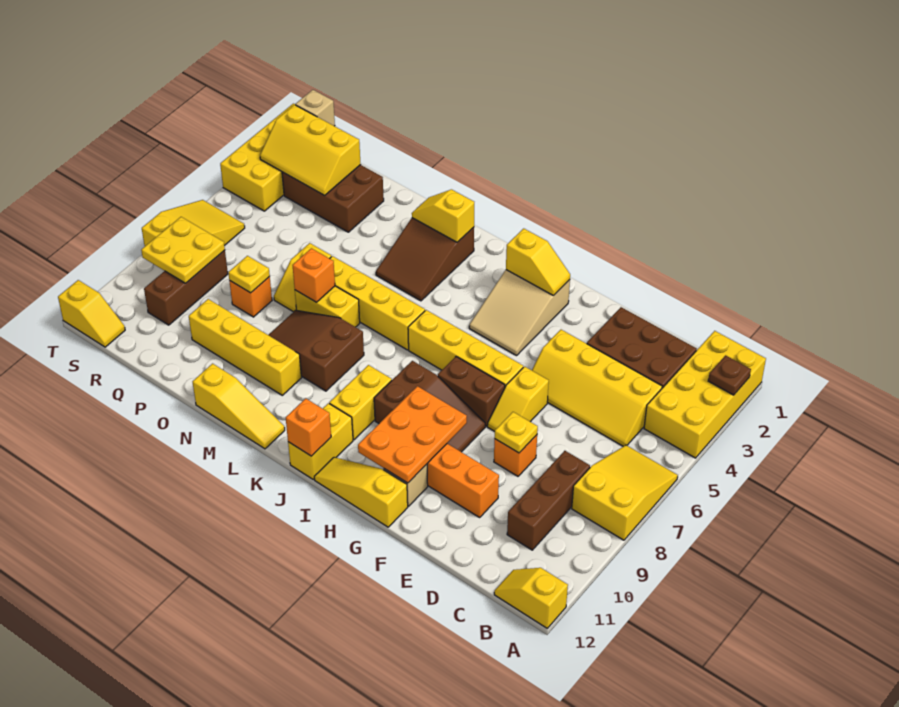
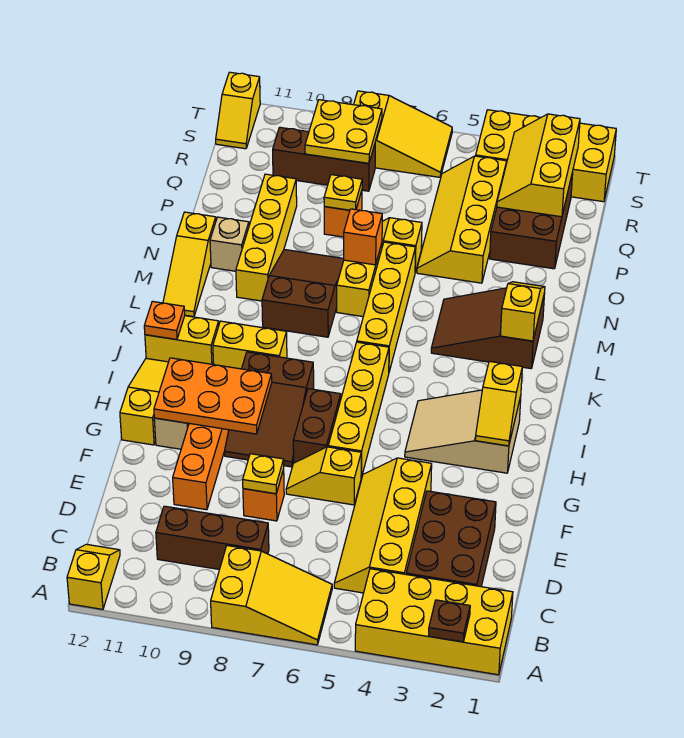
orange brick J12 level 2 -> orange plate J12 level 2
none -> yellow slope O4:R5 level 1 top 4
tan brick S1 level 2 -> tan brick N11 level 1

